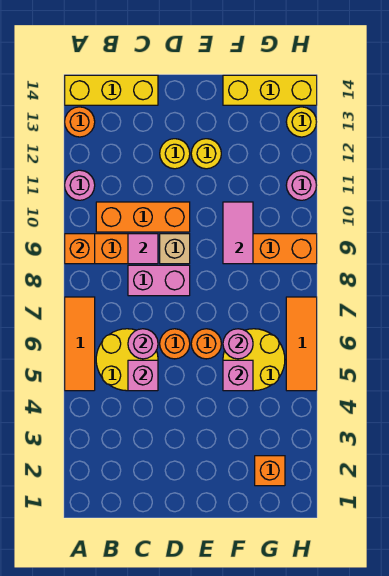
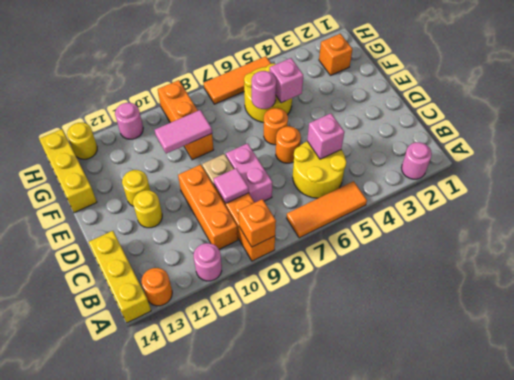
pink round brick C6 level 2 -> pink round brick A2 level 1

